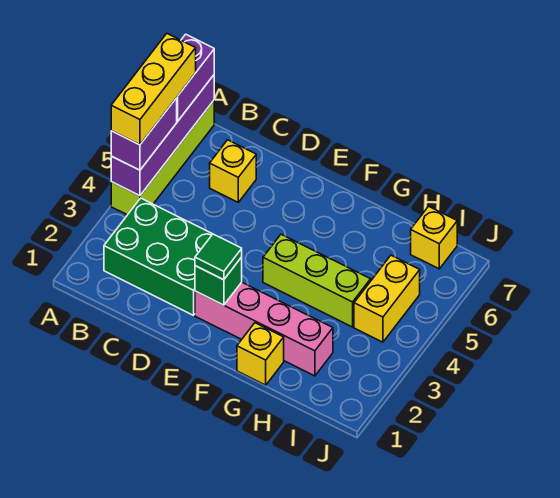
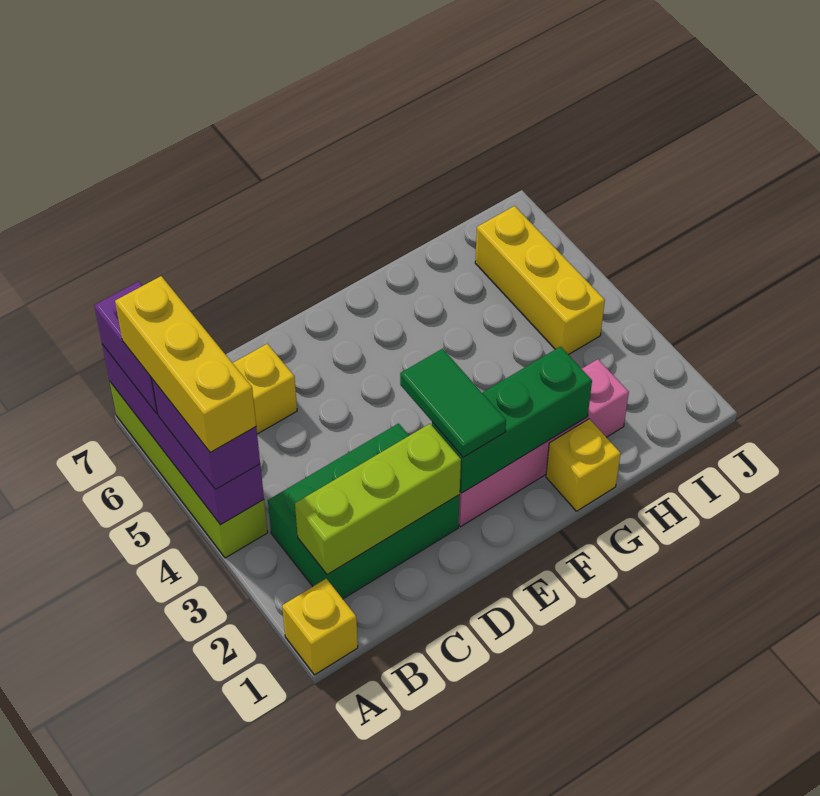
green brick E2 level 2 -> green brick E2:G2 level 2
green tile E2 level 3 -> green tile E2:E3 level 3
lime brick F4:H4 level 1 -> lime brick B2:D2 level 2
yellow brick I4:I5 level 1 -> yellow brick I4:I6 level 1
yellow brick I7 level 1 -> yellow brick A1 level 1

